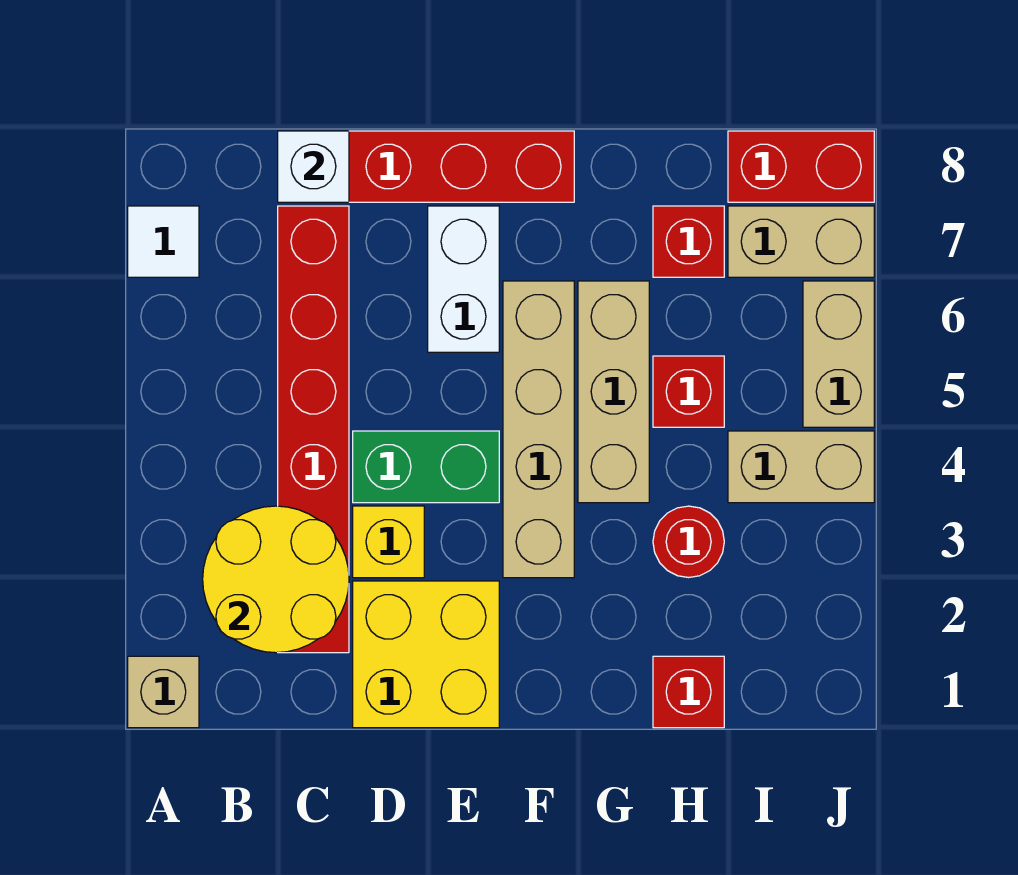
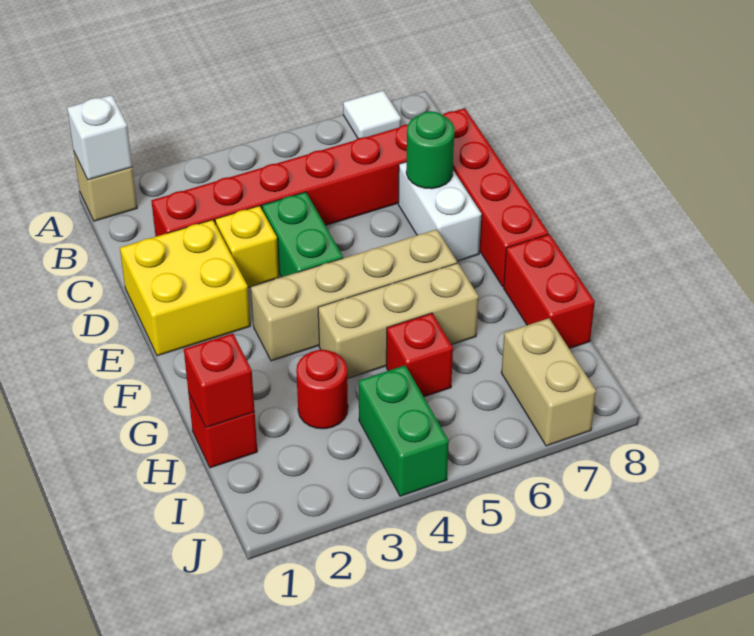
yellow round brick B2:C3 level 2 -> none
white brick C8 level 2 -> white brick A1 level 2
none -> green round brick D7 level 2
white brick E6:E7 level 1 -> white brick D7:E7 level 1
red brick H7 level 1 -> red brick H1 level 2
tan brick I4:J4 level 1 -> green brick I4:J4 level 1
red brick I8:J8 level 1 -> red brick G8:H8 level 1
tan brick J5:J6 level 1 -> none

